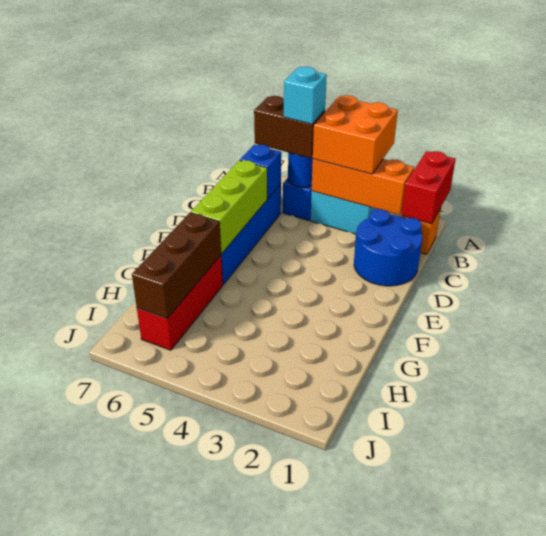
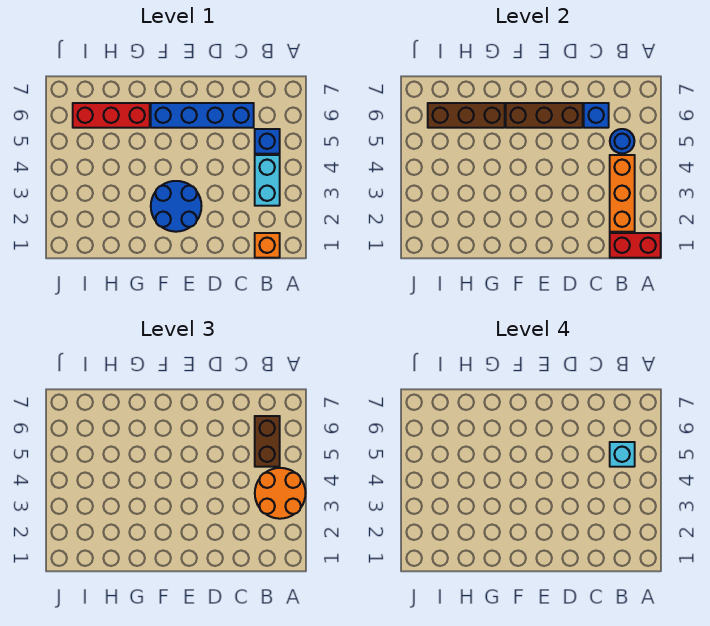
orange brick A3:B4 level 3 -> orange round brick A3:B4 level 3
blue round brick C1:D2 level 1 -> blue round brick E2:F3 level 1
lime brick D6:F6 level 2 -> brown brick D6:F6 level 2

